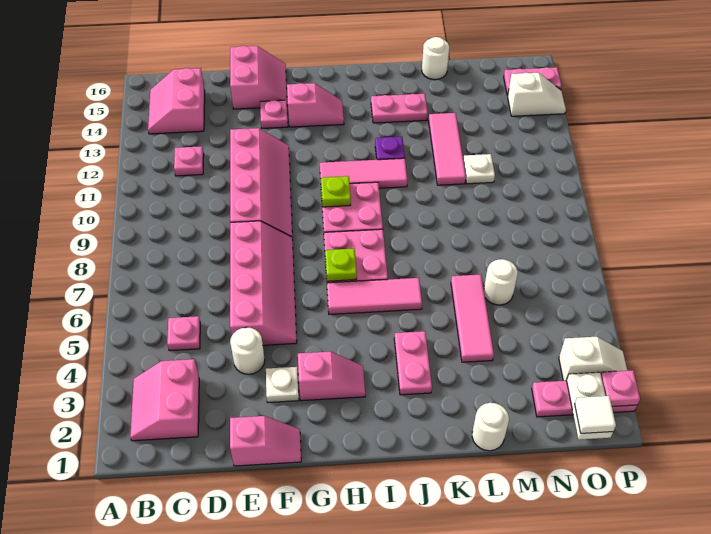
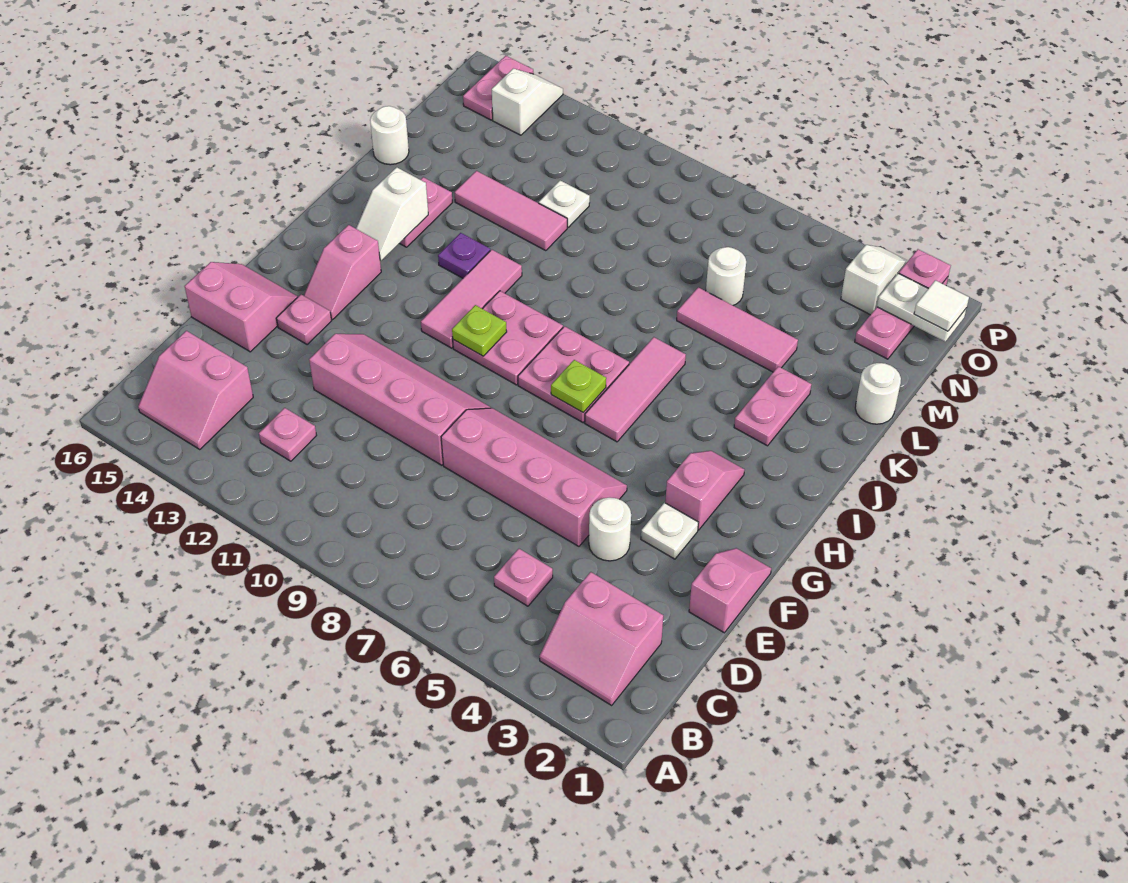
pink slope G14:H14 level 1 top G -> pink slope G14:H14 level 1 top H
none -> white slope I14:J14 level 2 top J
pink plate J3:J4 level 1 -> pink plate J3:K3 level 1

